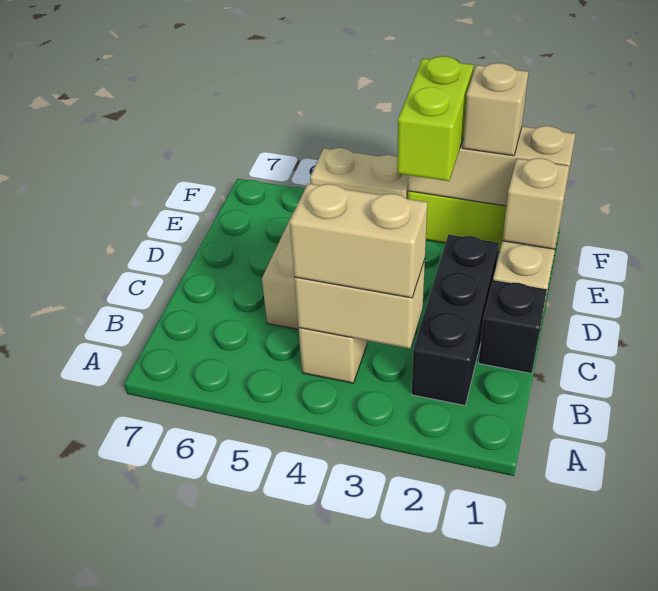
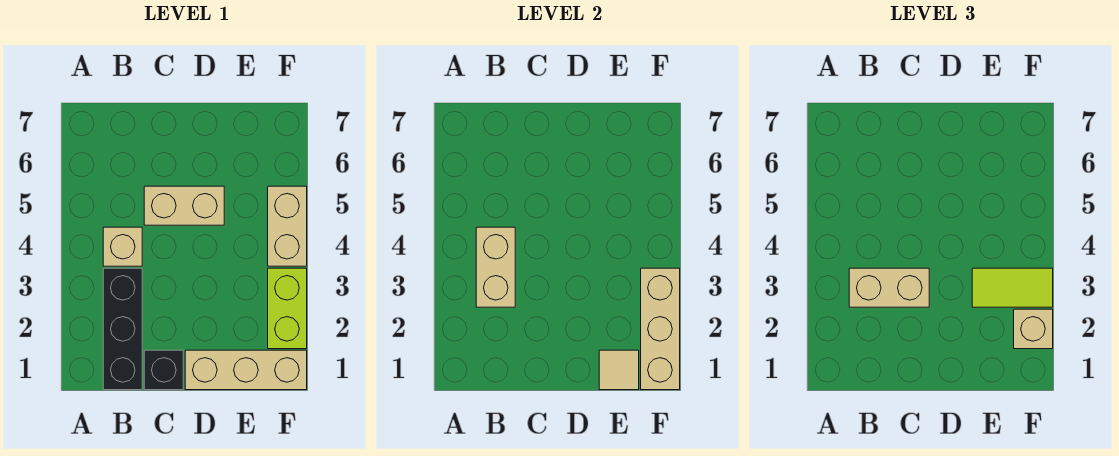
black brick B2:D2 level 1 -> black brick B1:B3 level 1
tan brick B3:B4 level 3 -> tan brick B3:C3 level 3
tan brick E1 level 2 -> tan tile E1 level 2
lime brick E3:F3 level 3 -> lime tile E3:F3 level 3

